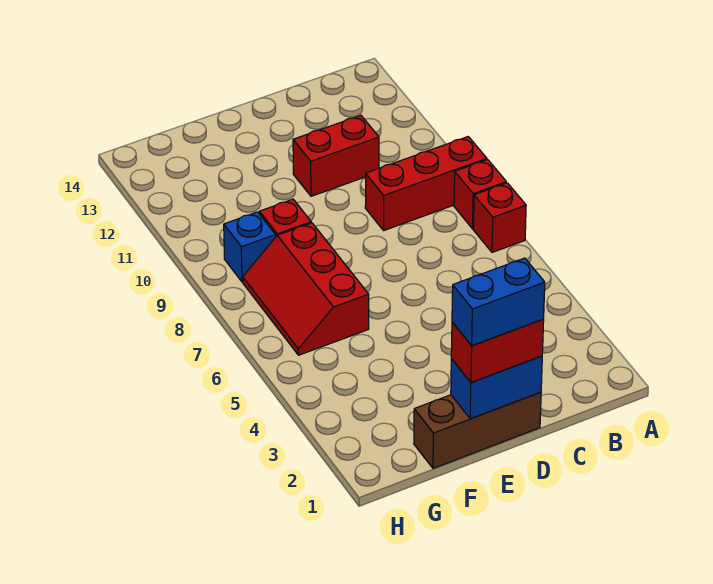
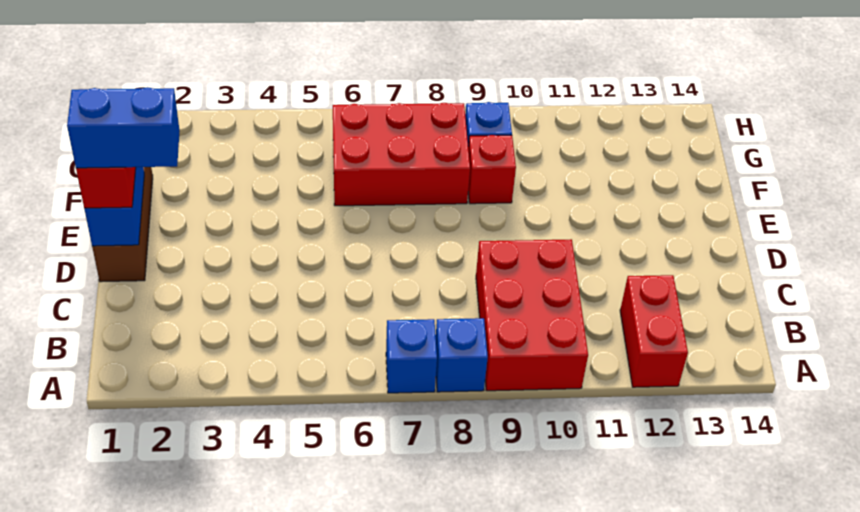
red brick A7 level 1 -> blue brick A7 level 1
red brick A8 level 1 -> blue brick A8 level 1
red brick A9:C9 level 1 -> red brick A9:C10 level 1
red brick C11:D11 level 1 -> red brick A12:B12 level 1
blue brick D1:E1 level 4 -> blue brick D1:D2 level 4
red slope F6:G8 level 1 top F -> red brick F6:G8 level 1

